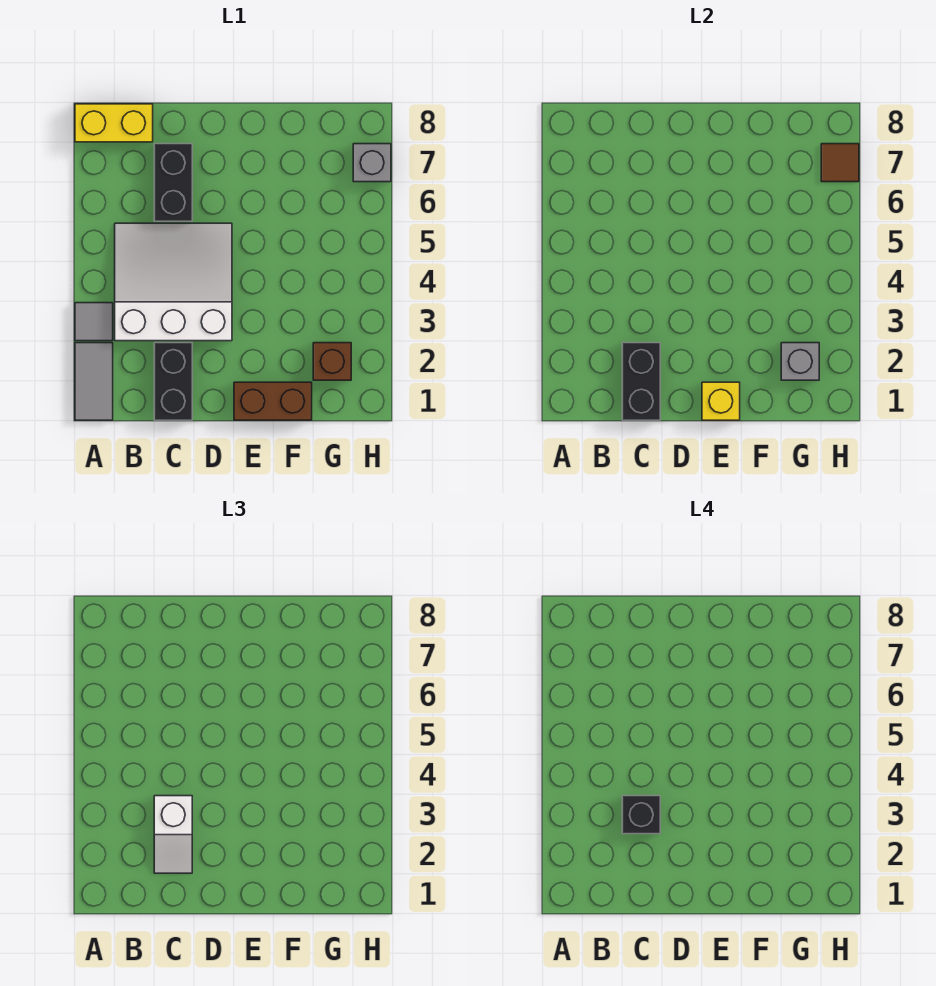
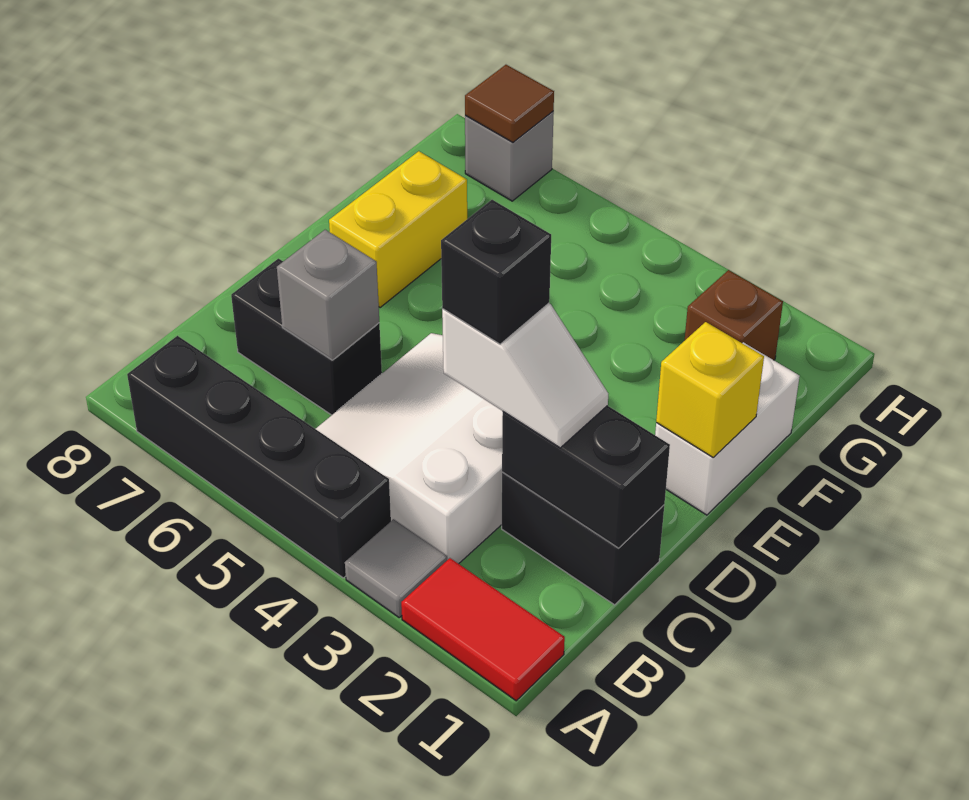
grey tile A1:A2 level 1 -> red tile A1:A2 level 1
none -> black brick A4:A7 level 1
yellow brick A8:B8 level 1 -> yellow brick E7:F7 level 1
brown brick E1:F1 level 1 -> white brick E1:F1 level 1
grey brick G2 level 2 -> grey brick C6 level 2

